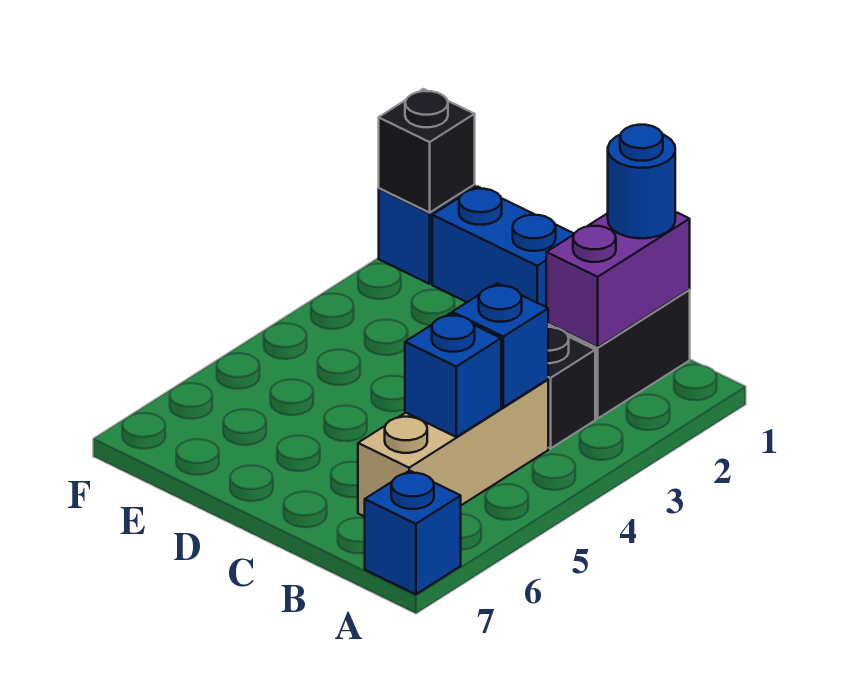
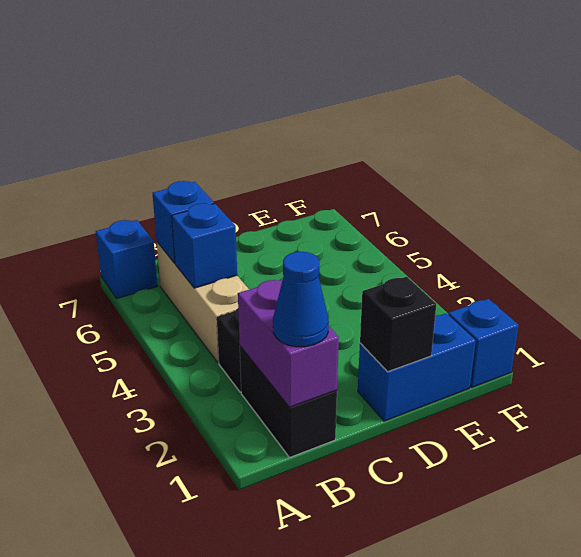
blue round brick B1 level 3 -> blue cone B1 level 3
blue brick B4 level 2 -> blue brick B6 level 2
black brick F1 level 2 -> black brick D1 level 2

